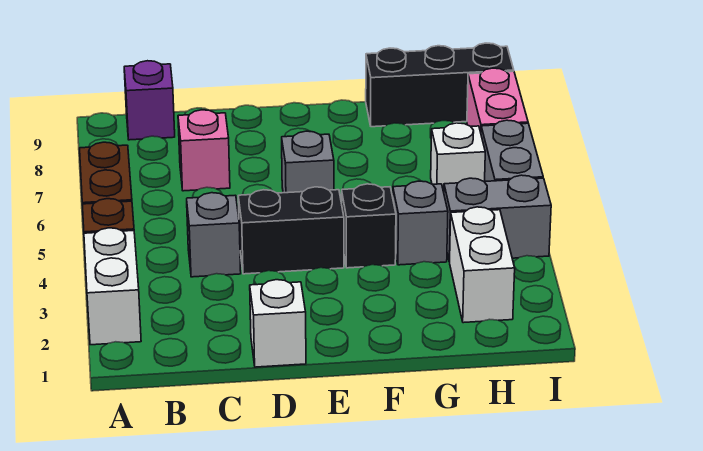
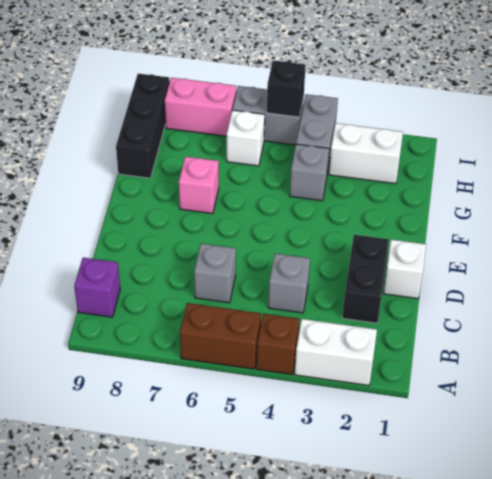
pink brick C7 level 1 -> pink brick F7 level 1
black brick D4:E4 level 1 -> black brick C2:D2 level 1
grey brick E6 level 1 -> grey brick C6 level 1
black brick F4 level 1 -> black brick I5 level 2

